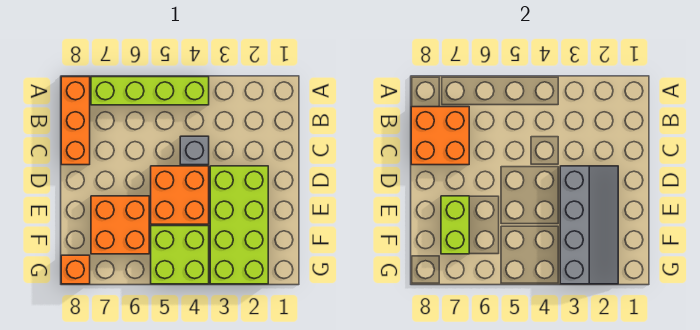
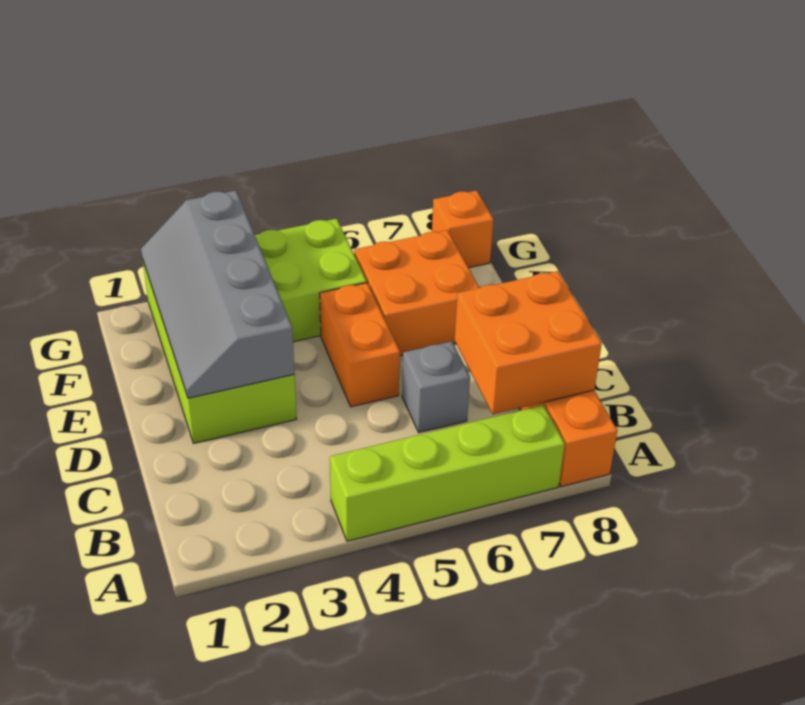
grey brick C4 level 1 -> grey brick C6 level 1
orange brick D4:E5 level 1 -> orange brick D5:E5 level 1
lime brick E7:F7 level 2 -> none

